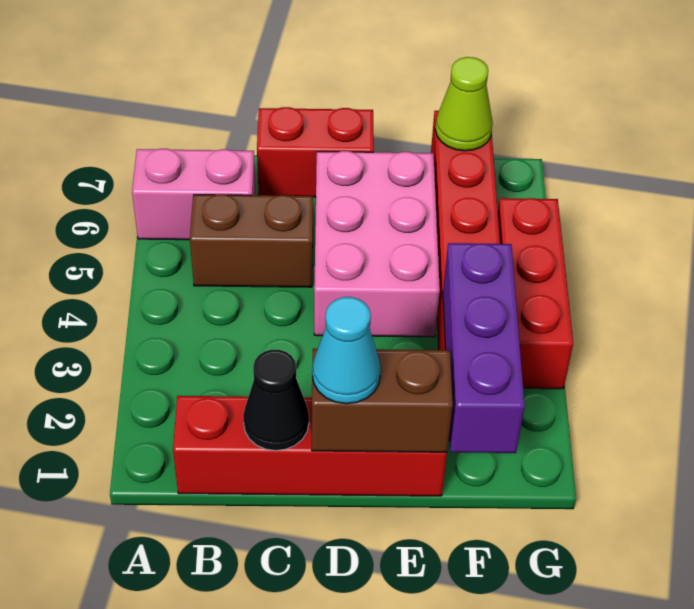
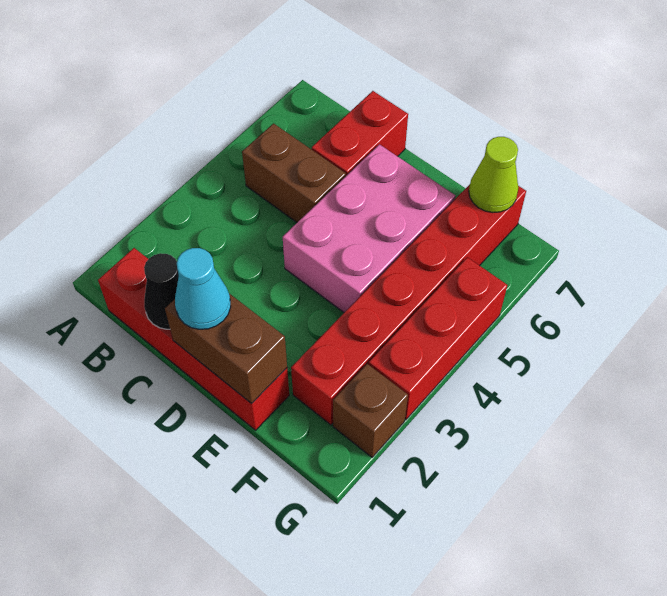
pink brick A6:B6 level 1 -> none
red brick C7:D7 level 1 -> red brick C6:C7 level 1
purple brick F1:F3 level 2 -> none
none -> brown brick G2 level 1

